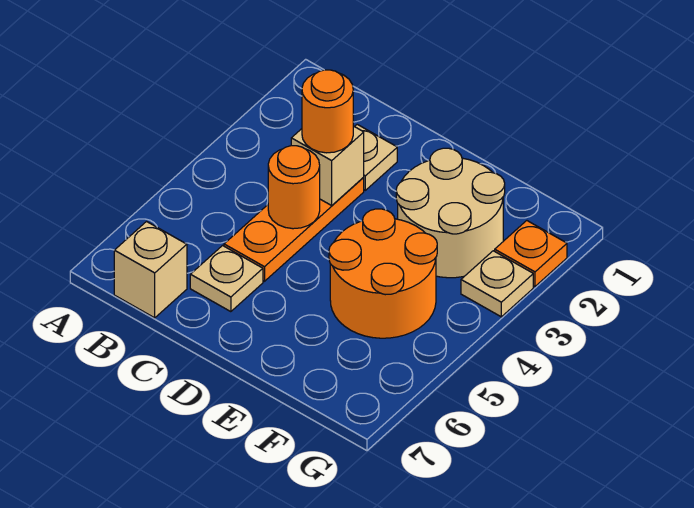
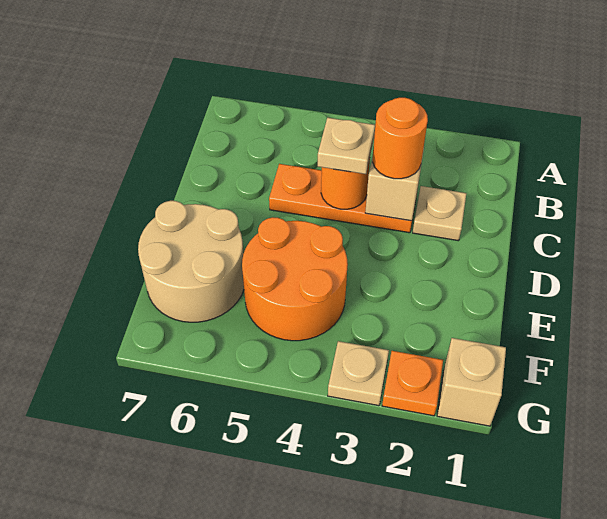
tan brick B7 level 1 -> tan brick G1 level 1
tan plate C6 level 1 -> tan plate C4 level 3
tan round brick E2:F3 level 1 -> tan round brick E6:F7 level 1

